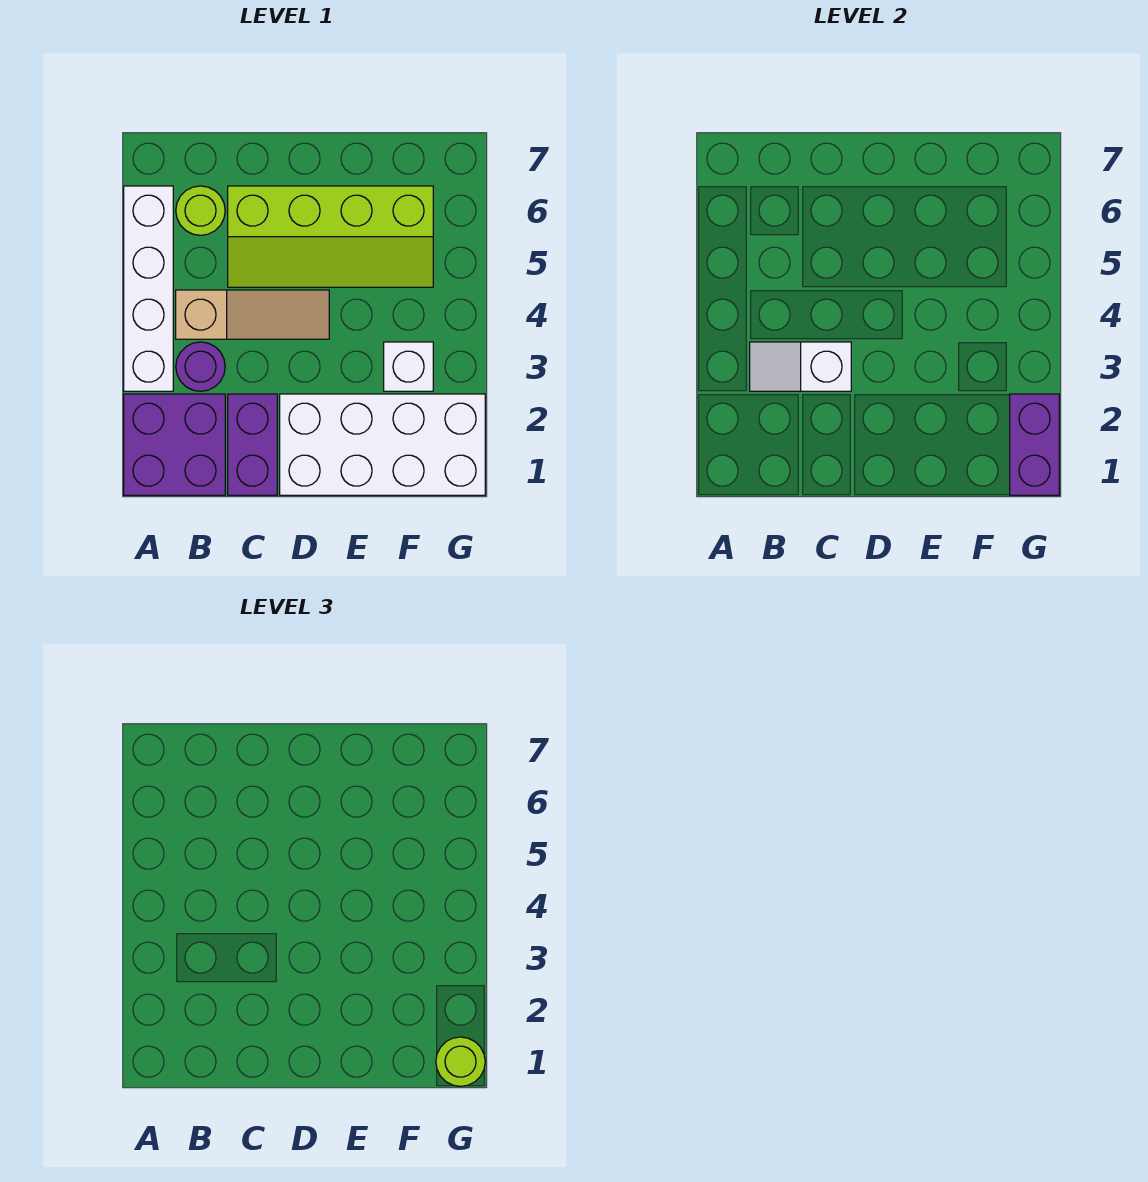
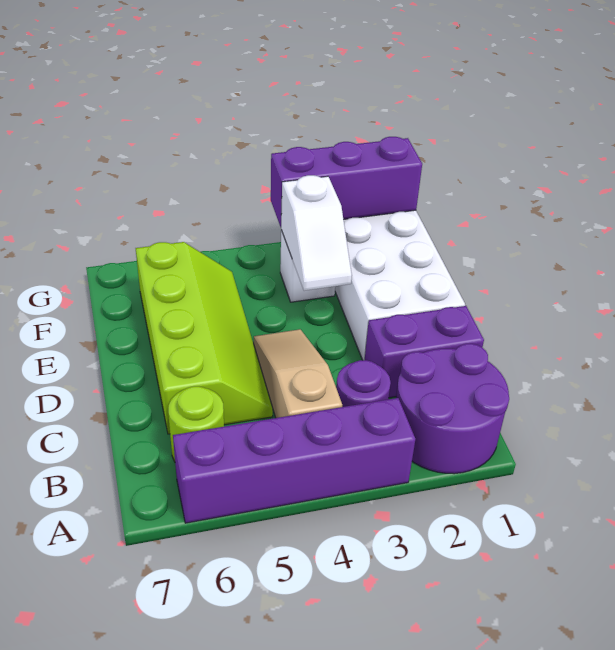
purple brick A1:B2 level 1 -> purple round brick A1:B2 level 1
white brick A3:A6 level 1 -> purple brick A3:A6 level 1
white slope B3:C3 level 2 top C -> white slope E3:F3 level 2 top F
purple brick G1:G2 level 2 -> purple brick G1:G3 level 2
lime round brick G1 level 3 -> none

